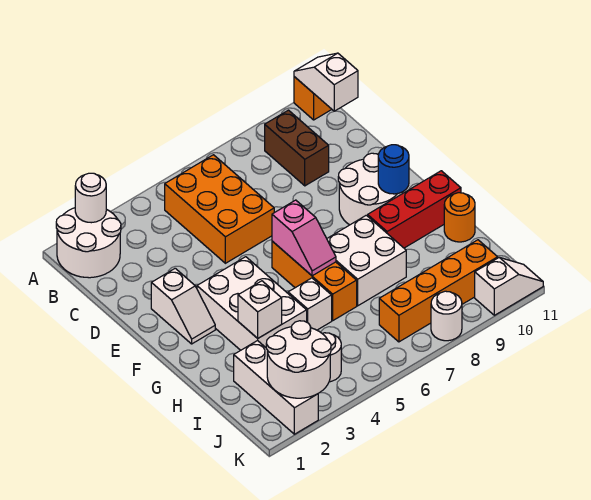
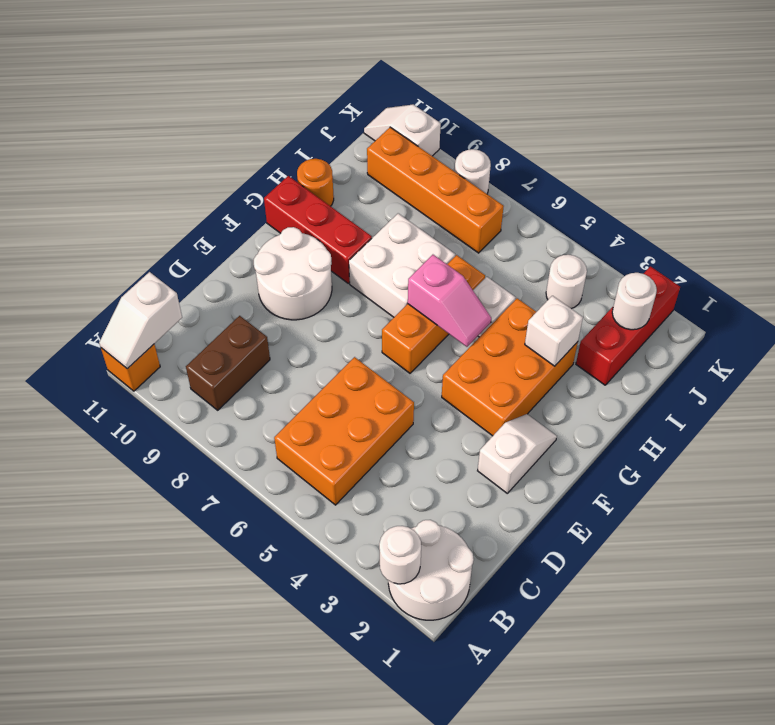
white brick F3:H4 level 1 -> orange brick F3:H4 level 1
pink slope F6:G6 level 2 top F -> pink slope G5:G6 level 2 top 6
blue round brick F10 level 2 -> none
white brick I2:K2 level 1 -> red brick I2:K2 level 1
white round brick J2:K3 level 2 -> white round brick J2 level 2

